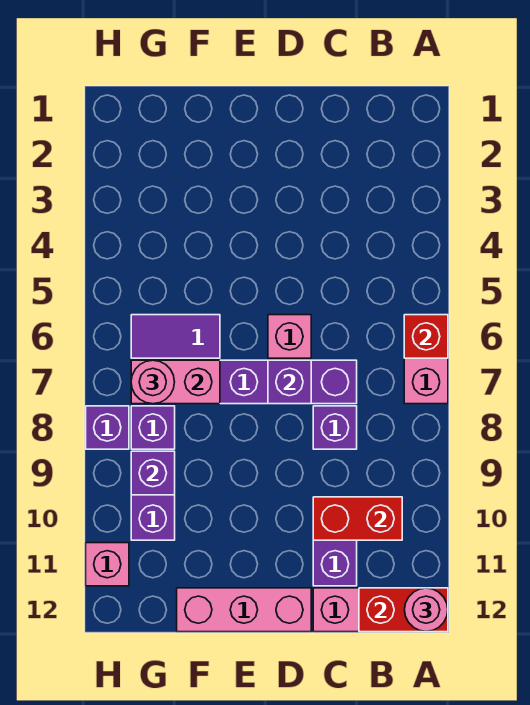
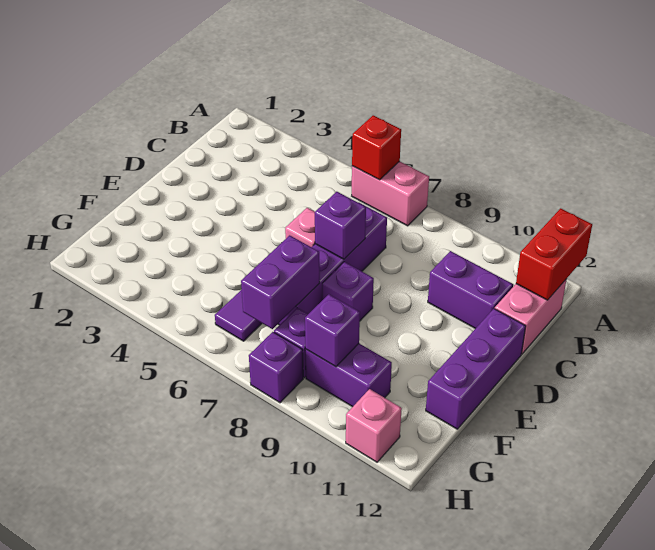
pink round brick A12 level 3 -> none
red brick B10:C10 level 2 -> none
purple brick C8 level 1 -> purple brick E8 level 1
pink brick D12:F12 level 1 -> purple brick D12:F12 level 1
pink brick F7:G7 level 2 -> purple brick F7:G7 level 2
pink round brick G7 level 3 -> none

